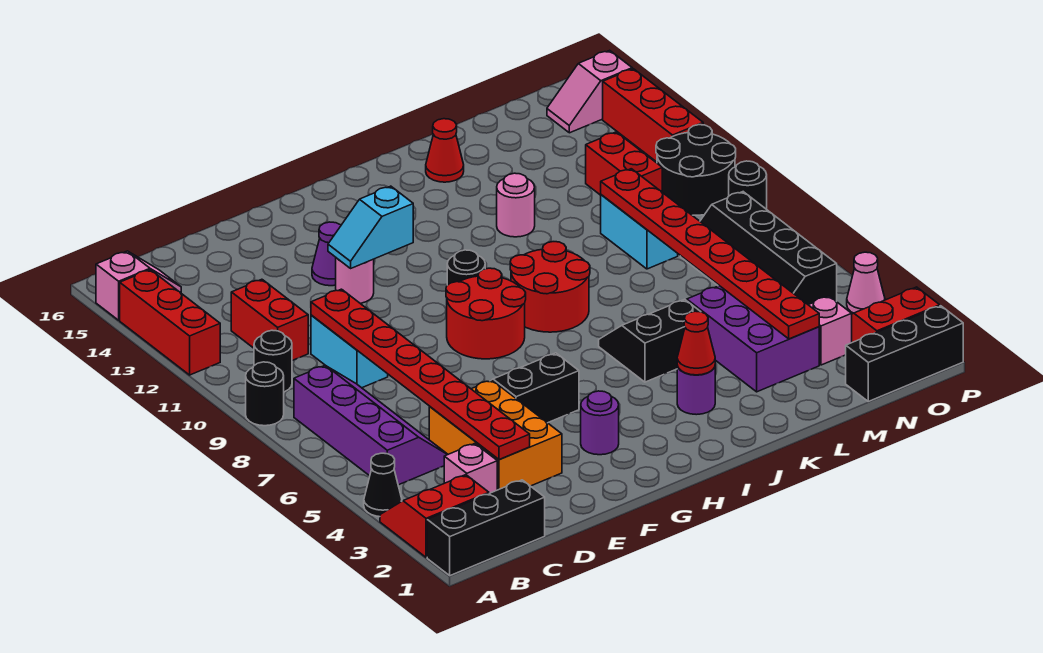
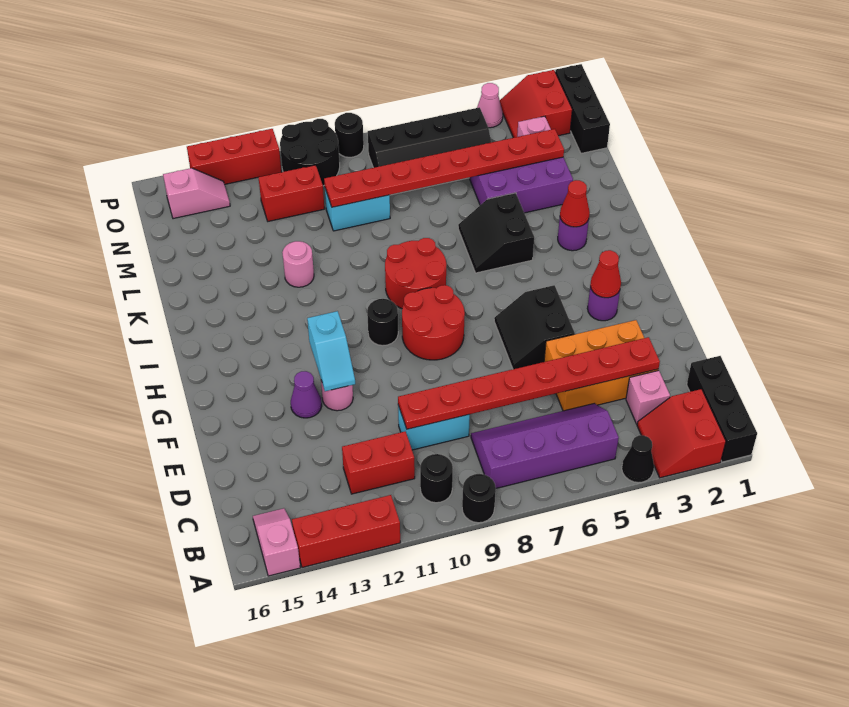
red cone K15 level 1 -> red cone G3 level 2
pink slope O15:P15 level 1 top P -> pink slope O14:O15 level 1 top 15

